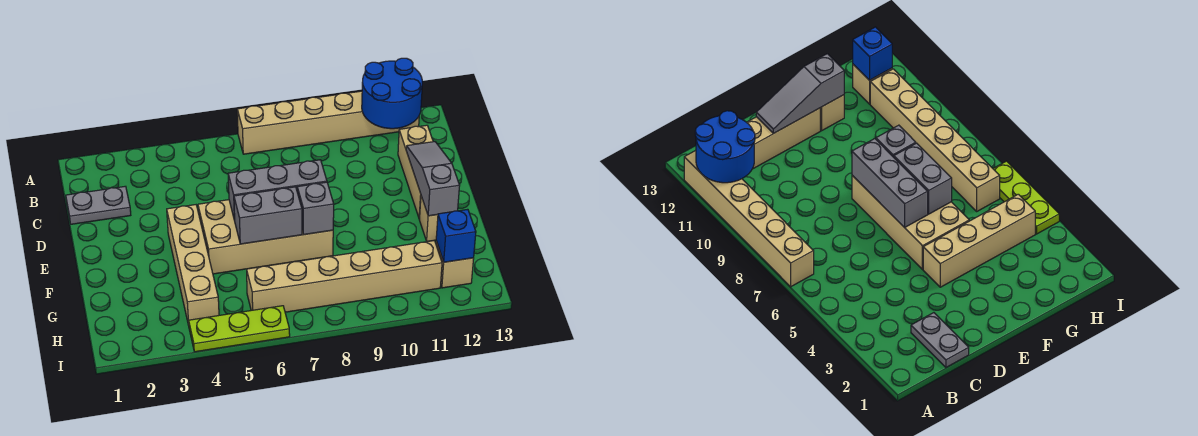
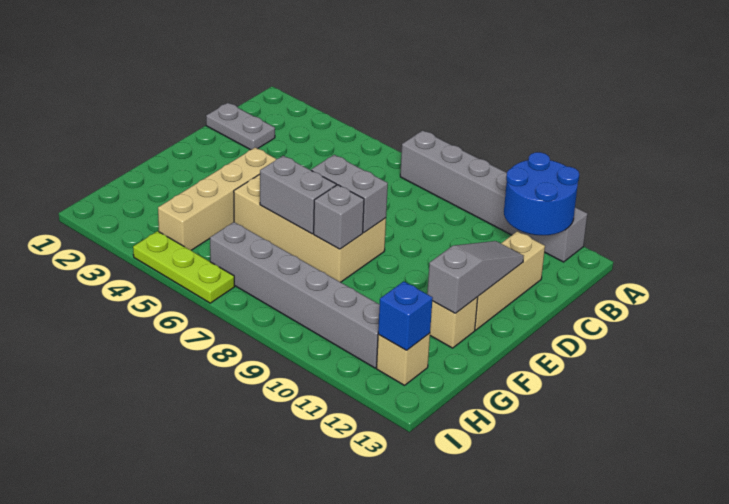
tan brick A7:A12 level 1 -> grey brick A7:A12 level 1
grey brick E6:E8 level 2 -> grey brick E7:E8 level 2
tan brick H6:H11 level 1 -> grey brick H6:H11 level 1

